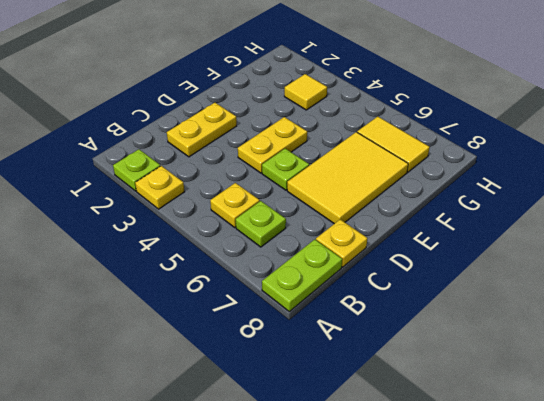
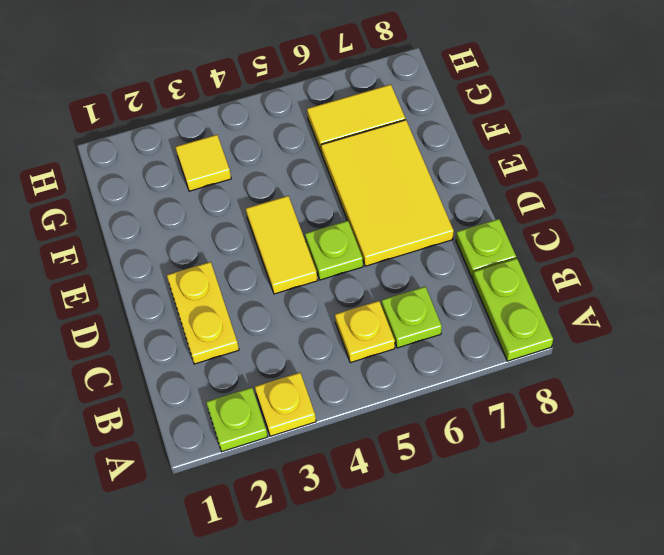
yellow plate C8 level 1 -> lime plate C8 level 1
yellow plate D4:E4 level 1 -> yellow tile D4:E4 level 1

